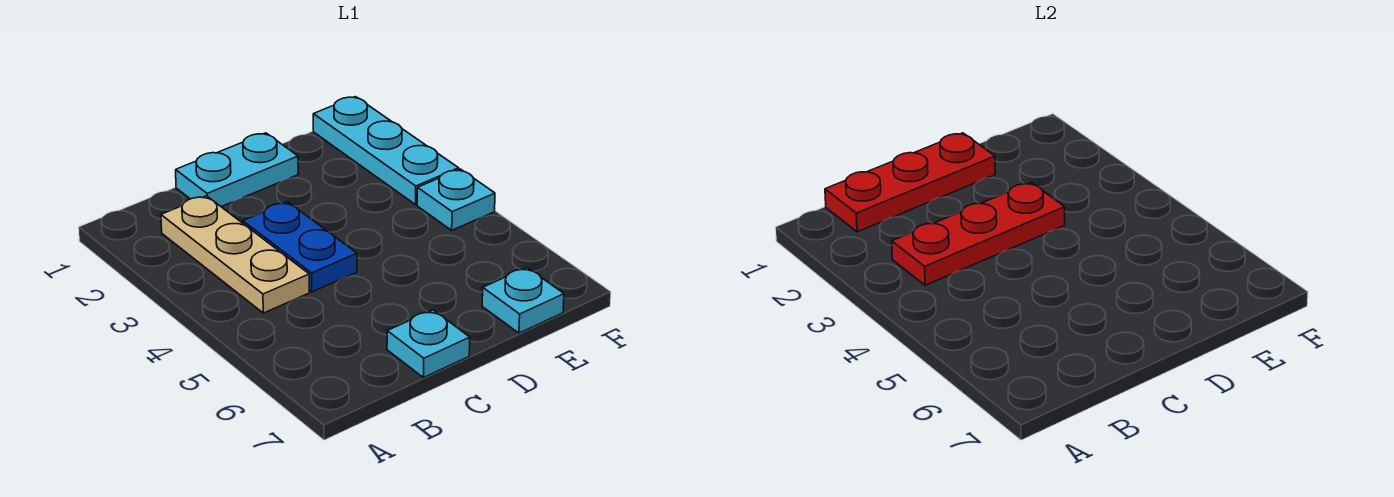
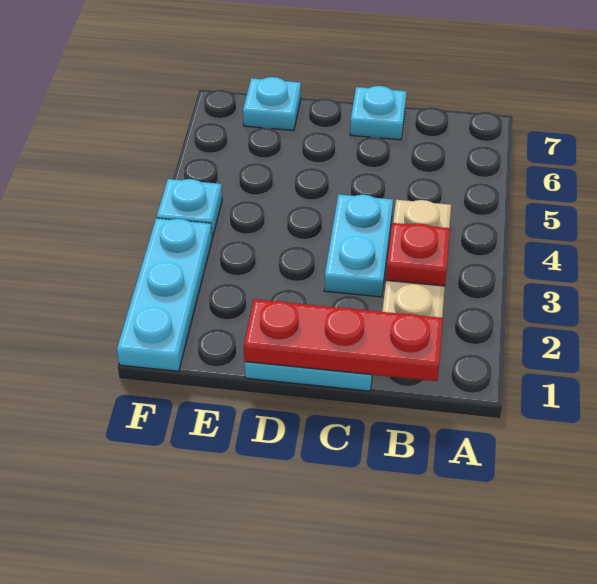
red plate B3:D3 level 2 -> red plate B3 level 2
blue plate C3:C4 level 1 -> cyan plate C3:C4 level 1

